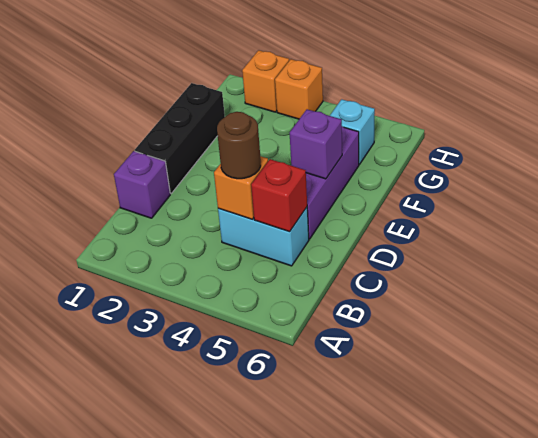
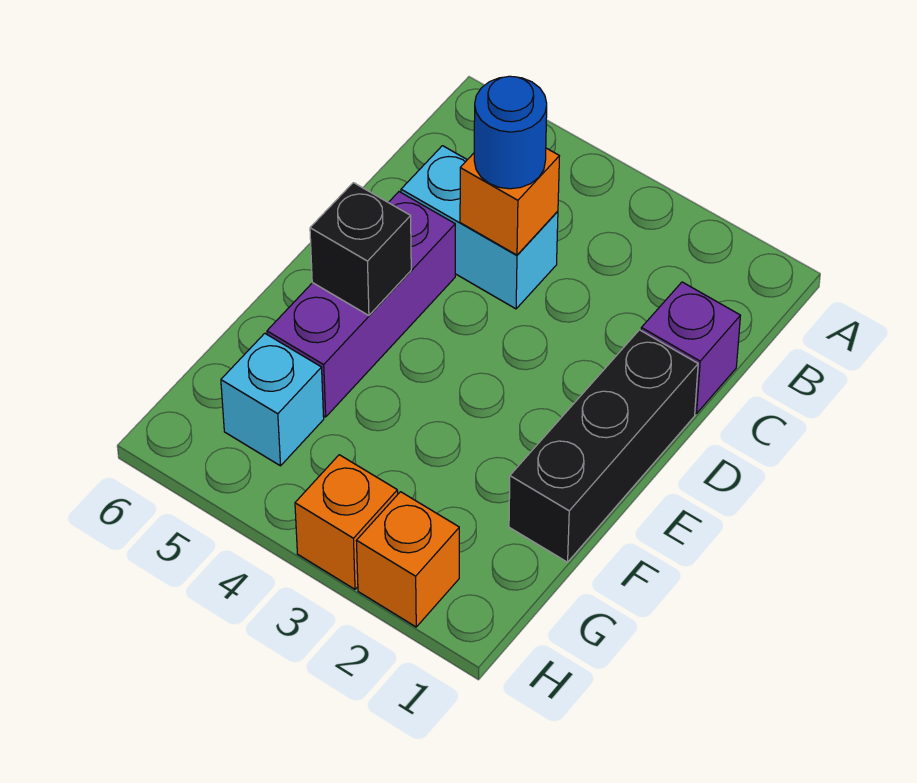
brown round brick C4 level 3 -> blue round brick C4 level 3
red brick C5 level 2 -> none
purple brick E5 level 2 -> black brick E5 level 2

